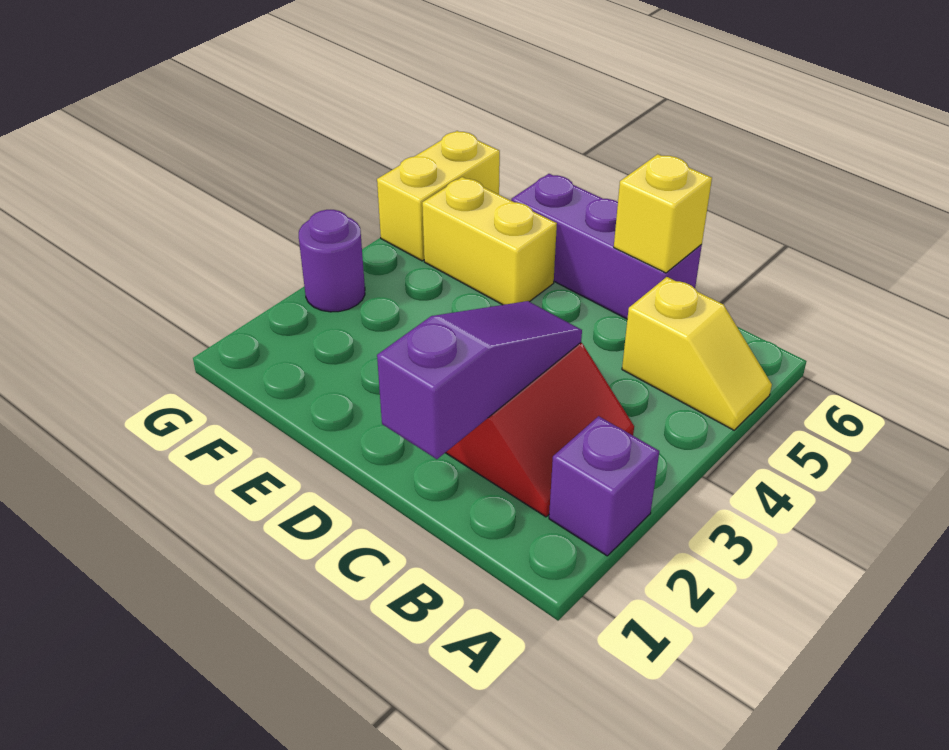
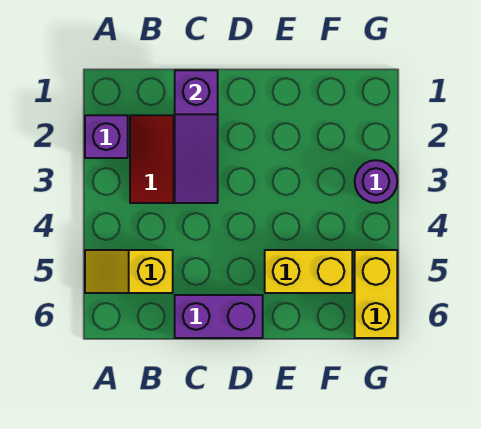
purple brick C6:E6 level 1 -> purple brick C6:D6 level 1
yellow brick C6 level 2 -> none

